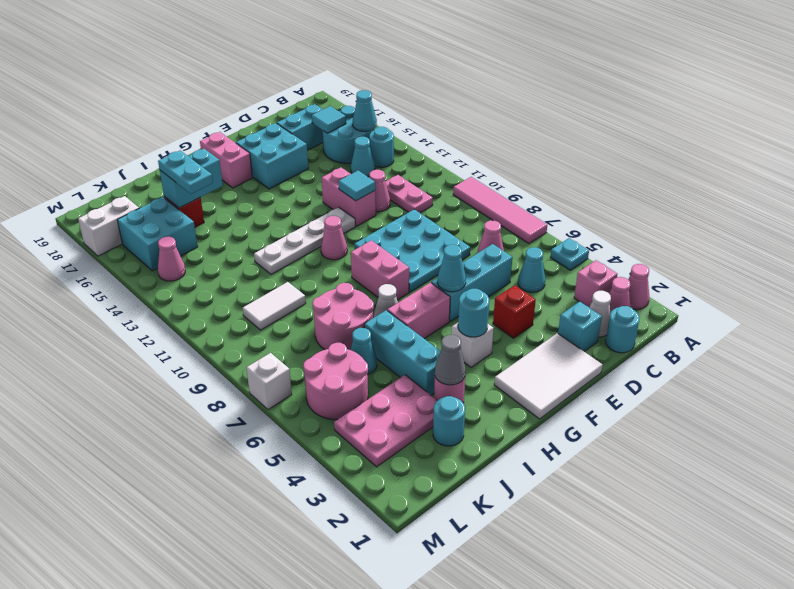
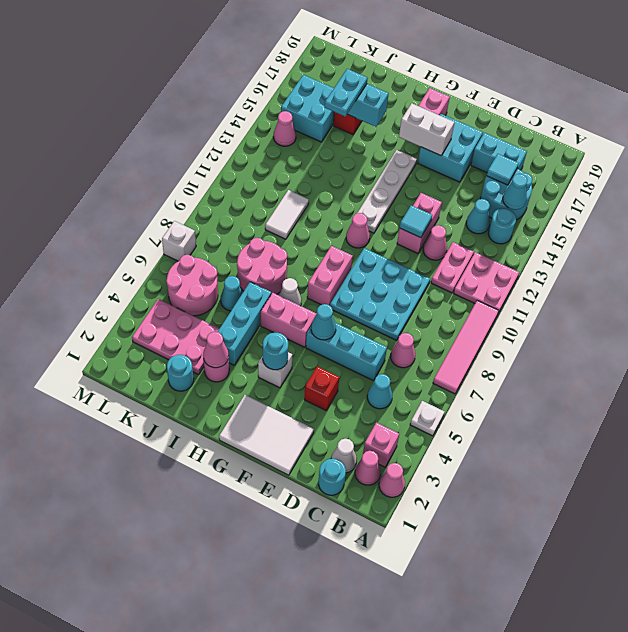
cyan plate A5 level 1 -> white plate A5 level 1
none -> pink plate A11:B12 level 1
cyan brick D2 level 1 -> none
white plate F12:I12 level 1 -> white plate G12:G15 level 1
grey cone I3 level 2 -> pink cone I3 level 2
white tile J10:K10 level 1 -> white tile J10:J11 level 1
white brick L17:M17 level 1 -> white brick F16:G16 level 2

